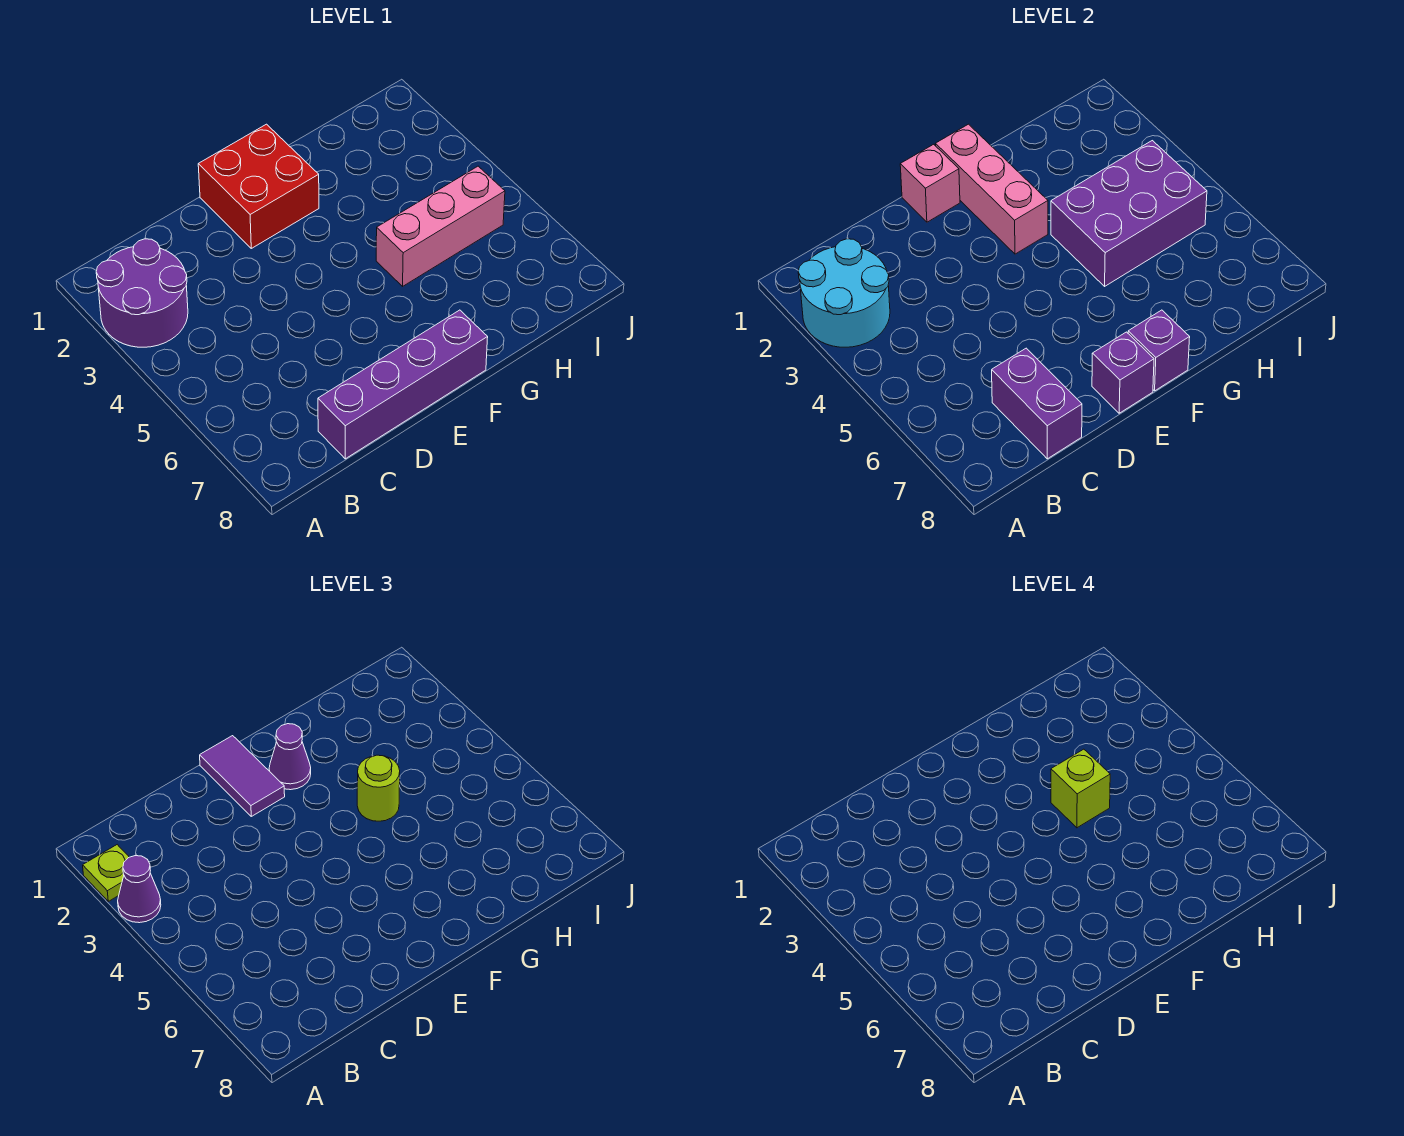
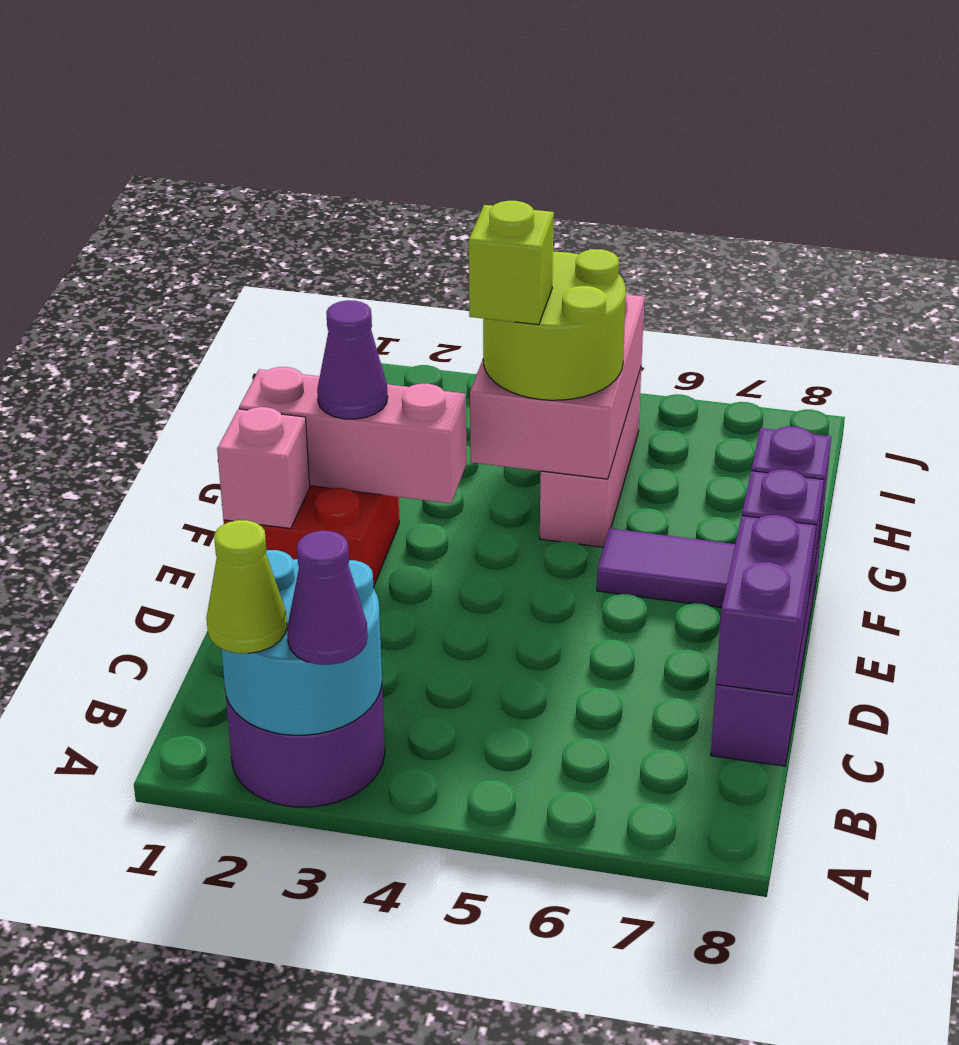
lime plate A2 level 3 -> lime cone A2 level 3
purple brick C7:C8 level 2 -> purple brick C8:D8 level 2
purple tile E1:E2 level 3 -> purple tile F6:F7 level 1
purple brick G4:I5 level 2 -> pink brick G4:I5 level 2
lime round brick G4 level 3 -> lime round brick G4:H5 level 3

